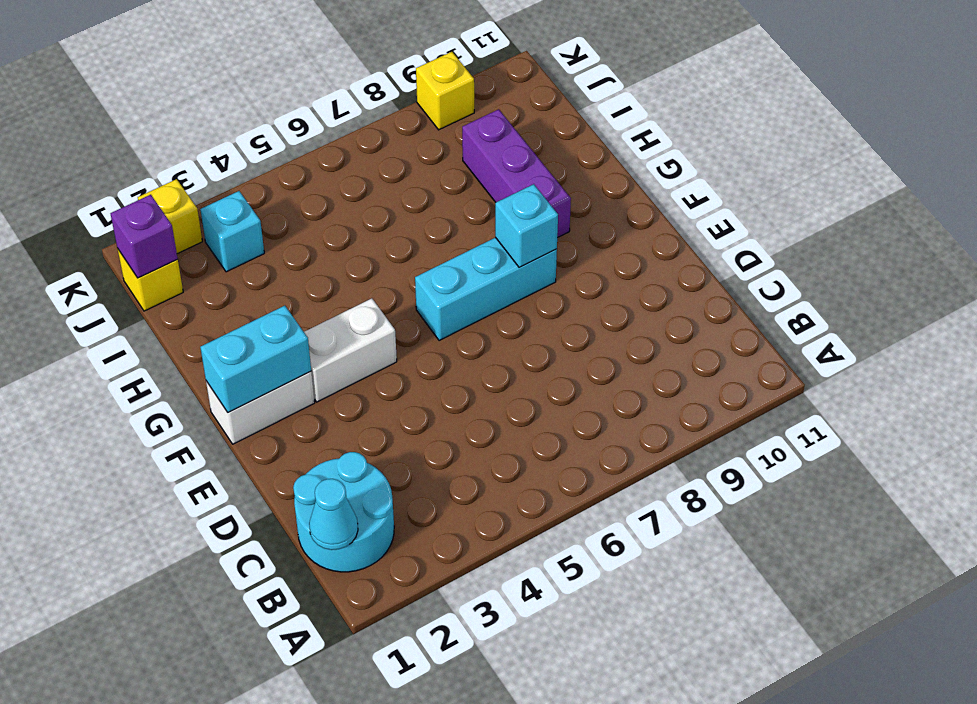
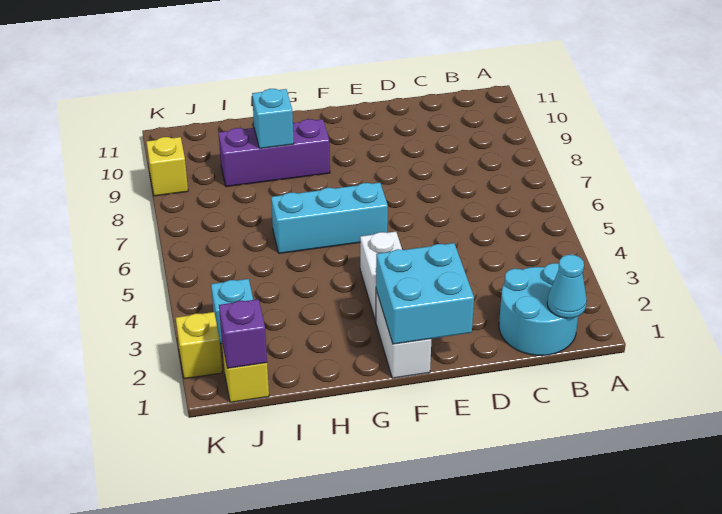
cyan brick F1:F2 level 2 -> cyan brick E1:F2 level 2
cyan brick F6:F8 level 1 -> cyan brick F6:H6 level 1
cyan brick F8 level 2 -> cyan brick H9 level 2

